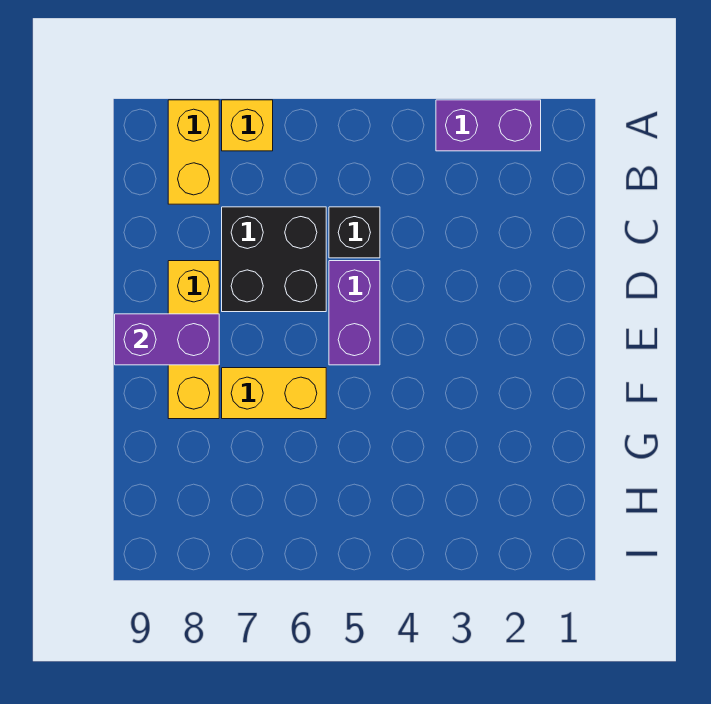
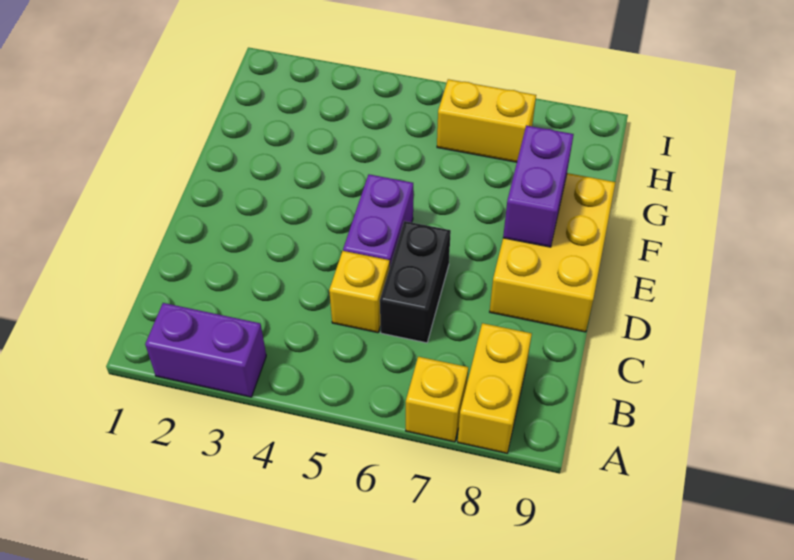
black brick C5 level 1 -> yellow brick C5 level 1
black brick C6:D7 level 1 -> black brick C6:D6 level 1
yellow brick D8:F8 level 1 -> yellow brick D8:F9 level 1
purple brick E8:E9 level 2 -> purple brick E8:F8 level 2
yellow brick F6:F7 level 1 -> yellow brick H6:H7 level 1

